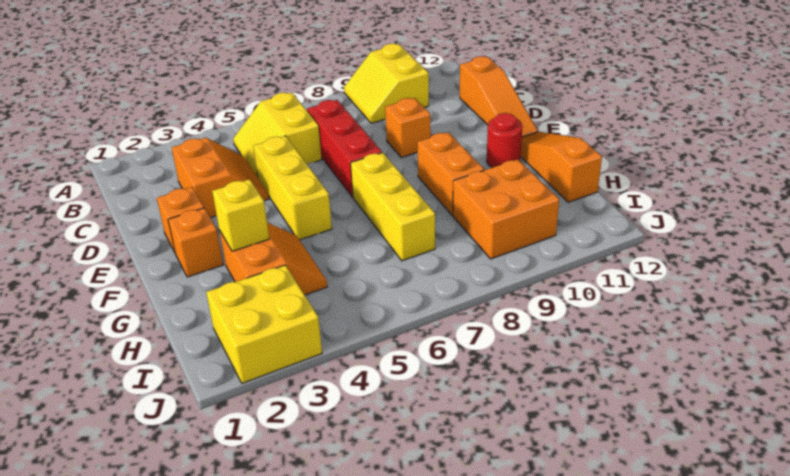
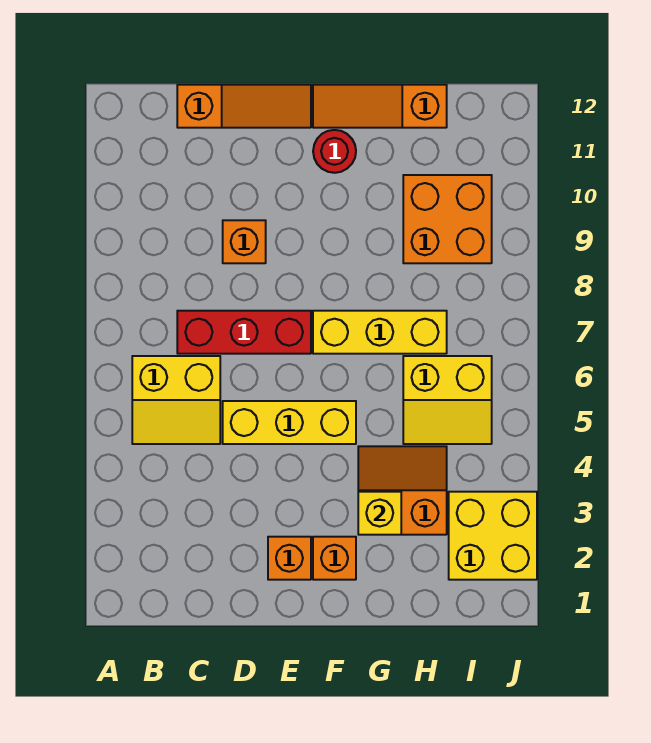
yellow slope A9:B10 level 1 top 10 -> yellow slope H5:I6 level 1 top 6
orange slope C3:D4 level 1 top 3 -> none
orange brick F9:G9 level 1 -> none

